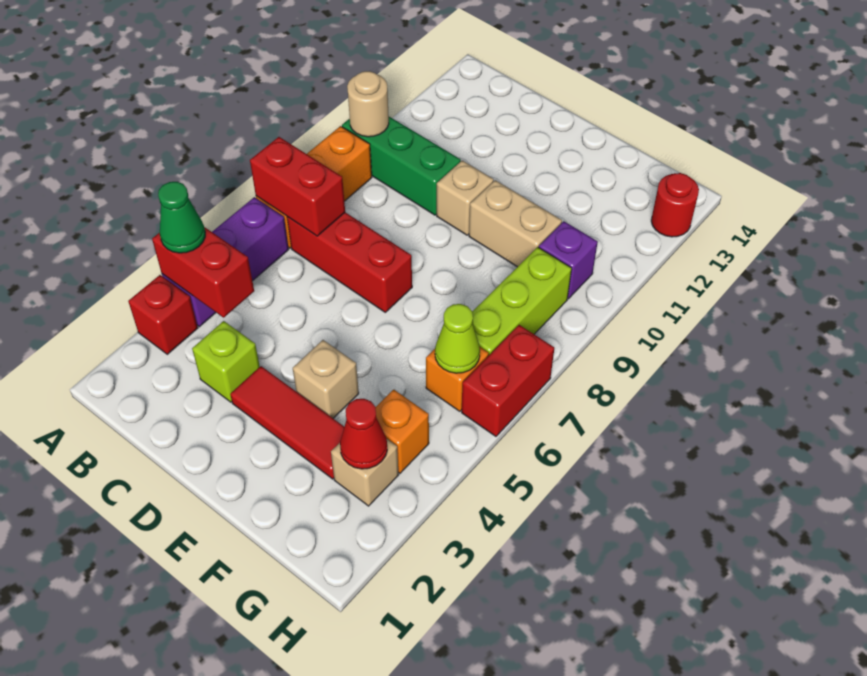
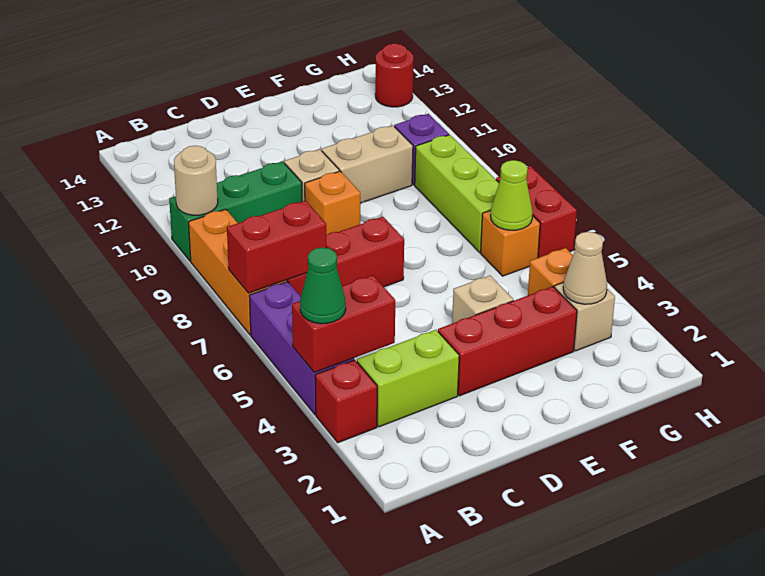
lime brick C3 level 1 -> lime brick B3:C3 level 1
red tile D3:F3 level 1 -> red brick D3:F3 level 1
none -> orange brick D9 level 1
red cone G3 level 2 -> tan cone G3 level 2

